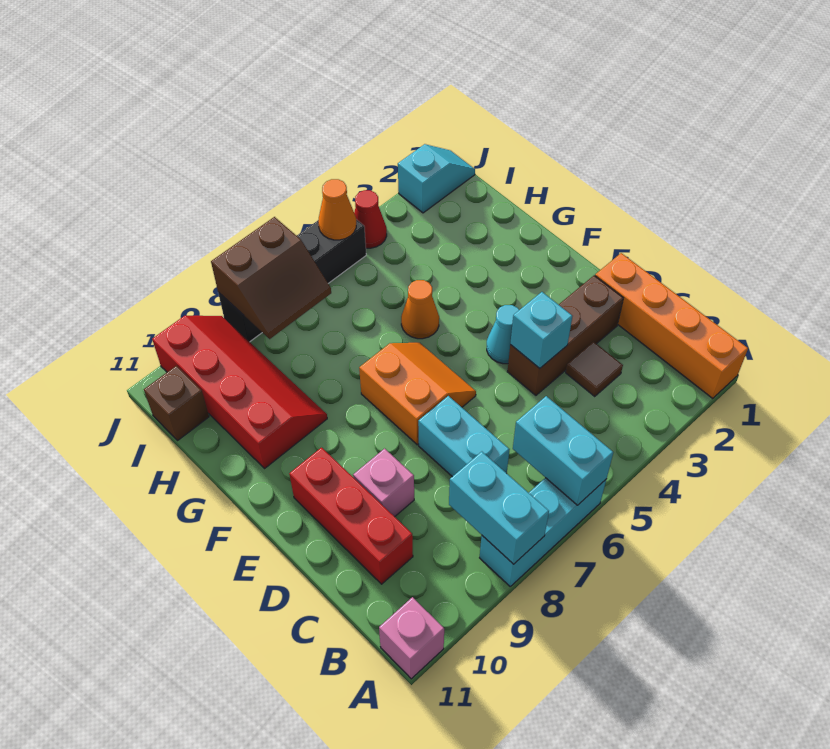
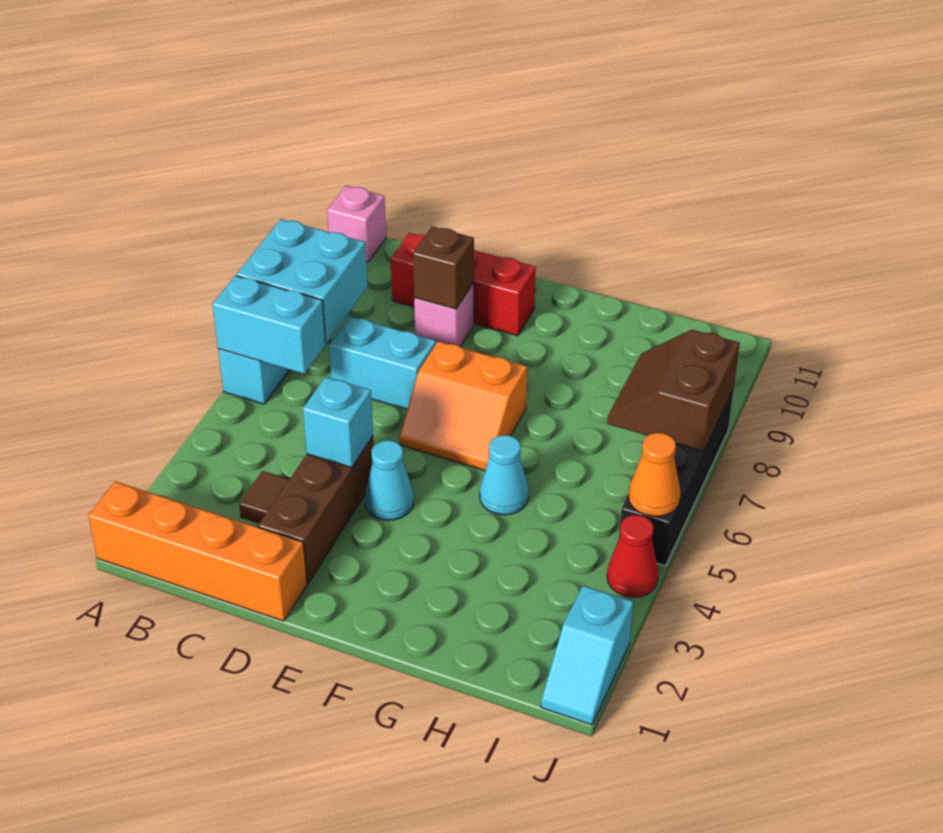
cyan brick A8:B8 level 2 -> cyan brick A7:B8 level 2
orange cone G5 level 1 -> cyan cone G5 level 1
red slope G9:J10 level 1 top 10 -> none
brown brick I11 level 1 -> brown brick D9 level 2

